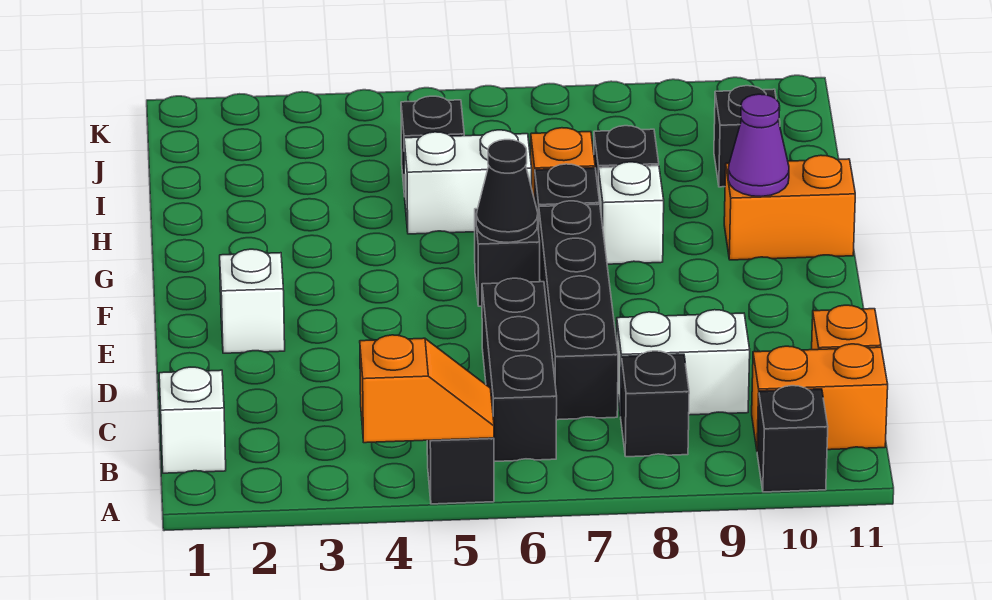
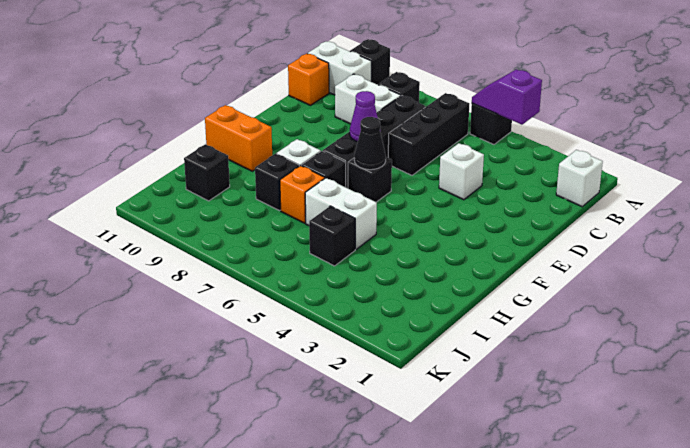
orange slope A4:A5 level 2 top 4 -> purple slope A4:A5 level 2 top 4
orange brick B10:B11 level 1 -> white brick B10:B11 level 1
white brick E2 level 1 -> white brick D4 level 1
purple cone G10 level 2 -> purple cone E7 level 2

